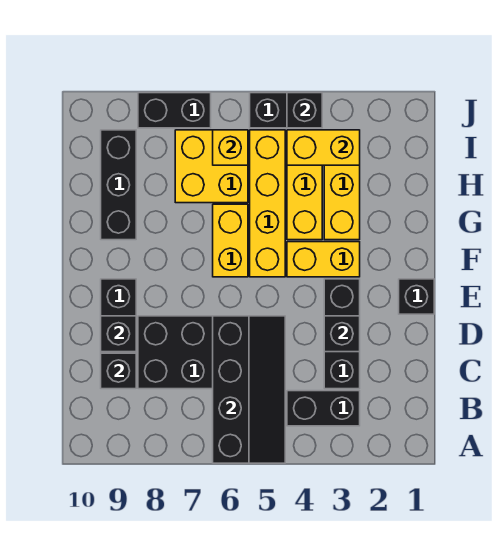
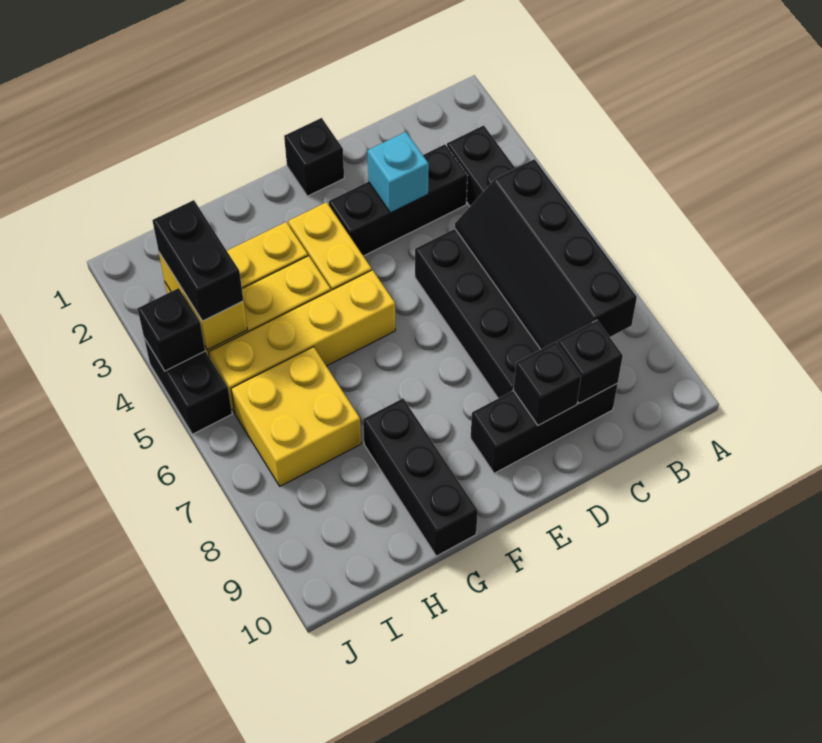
black slope A5:D6 level 2 top 6 -> black slope B5:C8 level 2 top B
black brick D3 level 2 -> cyan brick D3 level 2
yellow brick F6:G6 level 1 -> none
black brick G9:I9 level 1 -> black brick G8:G10 level 1
yellow brick I6 level 2 -> none
black brick J7:J8 level 1 -> black brick I3:I4 level 3

